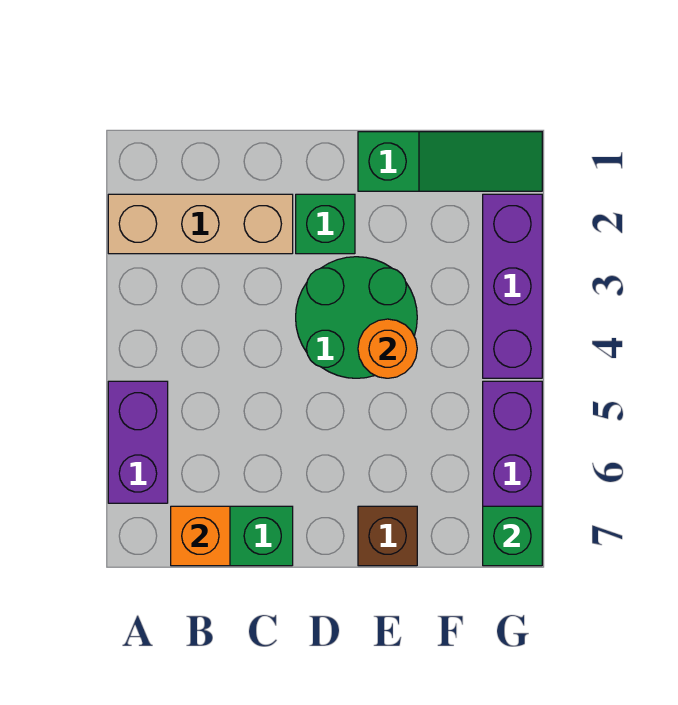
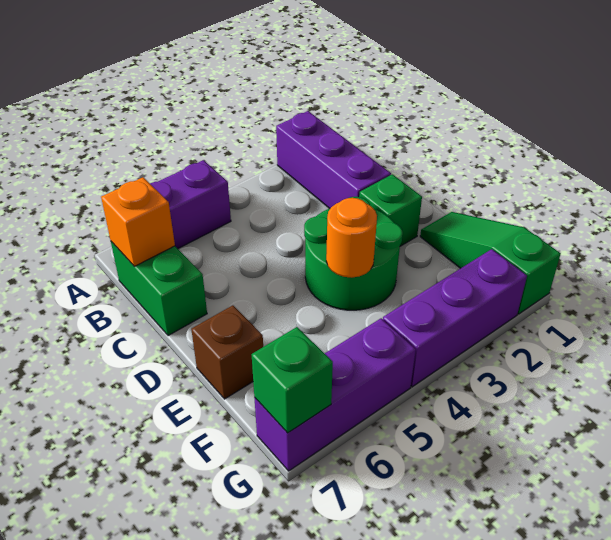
tan brick A2:C2 level 1 -> purple brick A2:C2 level 1
green slope E1:G1 level 1 top E -> green slope E1:G1 level 1 top G

